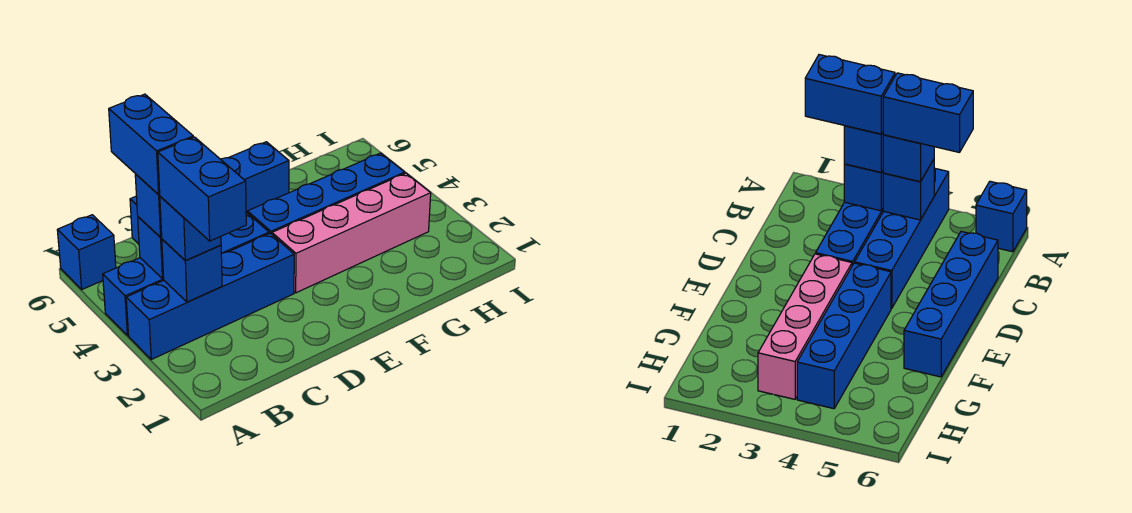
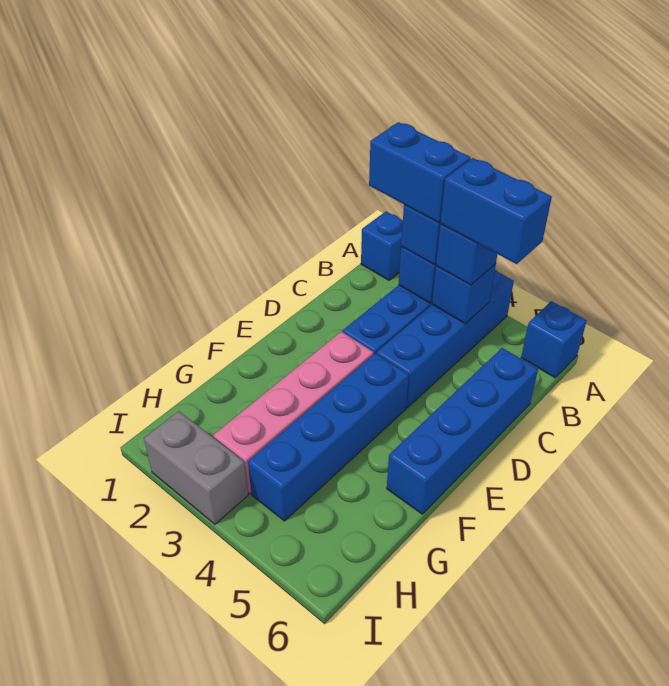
none -> blue brick A1 level 1
none -> grey brick I2:I3 level 1

